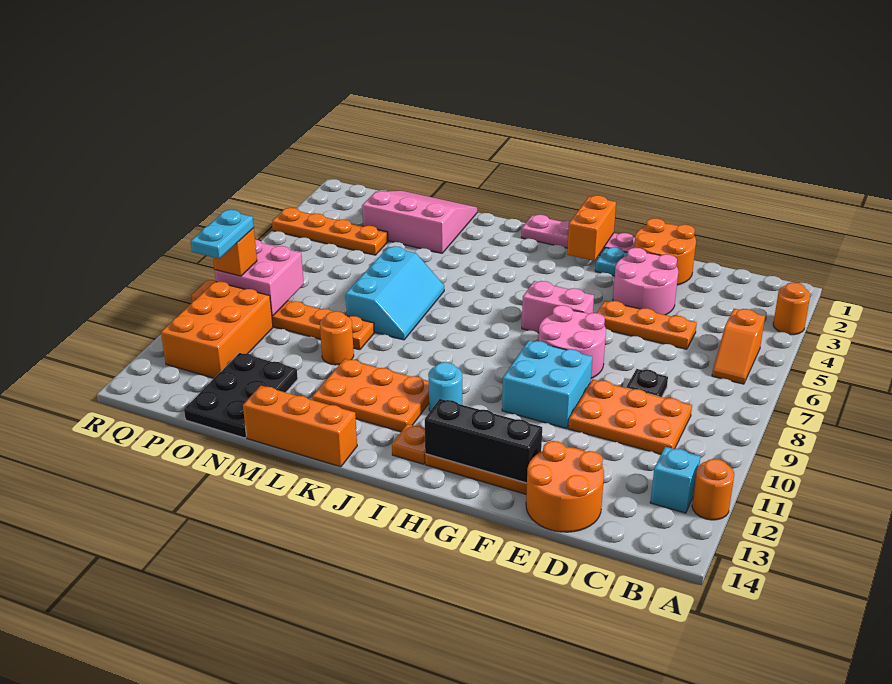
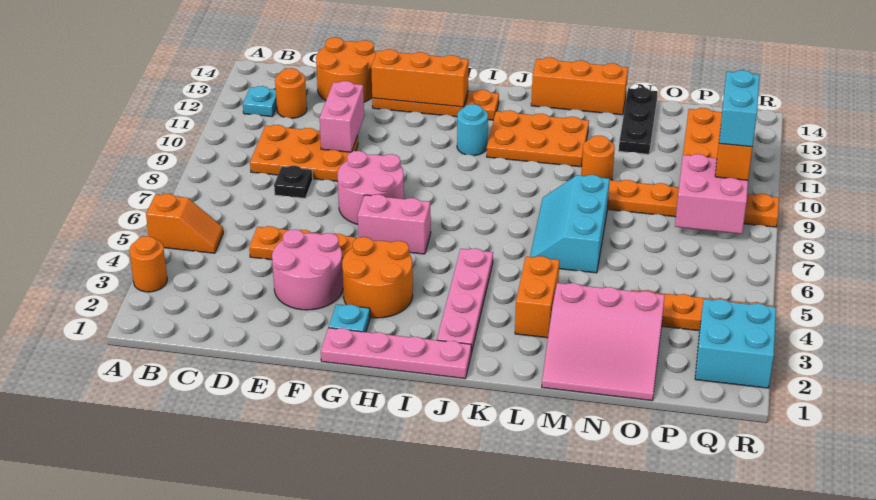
orange round brick A12 level 1 -> orange round brick C12 level 1
orange slope B5:B6 level 1 top 5 -> orange slope A5:B5 level 1 top A
cyan brick B12 level 1 -> cyan plate B12 level 1
orange round brick E1:F2 level 1 -> orange round brick G3:H4 level 1
none -> pink brick E10:E11 level 2
cyan brick F9:G10 level 1 -> cyan brick Q2:R3 level 1
black brick F13:H13 level 2 -> orange brick F13:H13 level 2
orange brick H1:H2 level 2 -> orange brick L3:L4 level 1
none -> pink plate J2:J5 level 1
black plate N12:O14 level 1 -> black plate N12:N14 level 1
cyan plate Q9:Q10 level 4 -> cyan brick Q9:Q10 level 4

